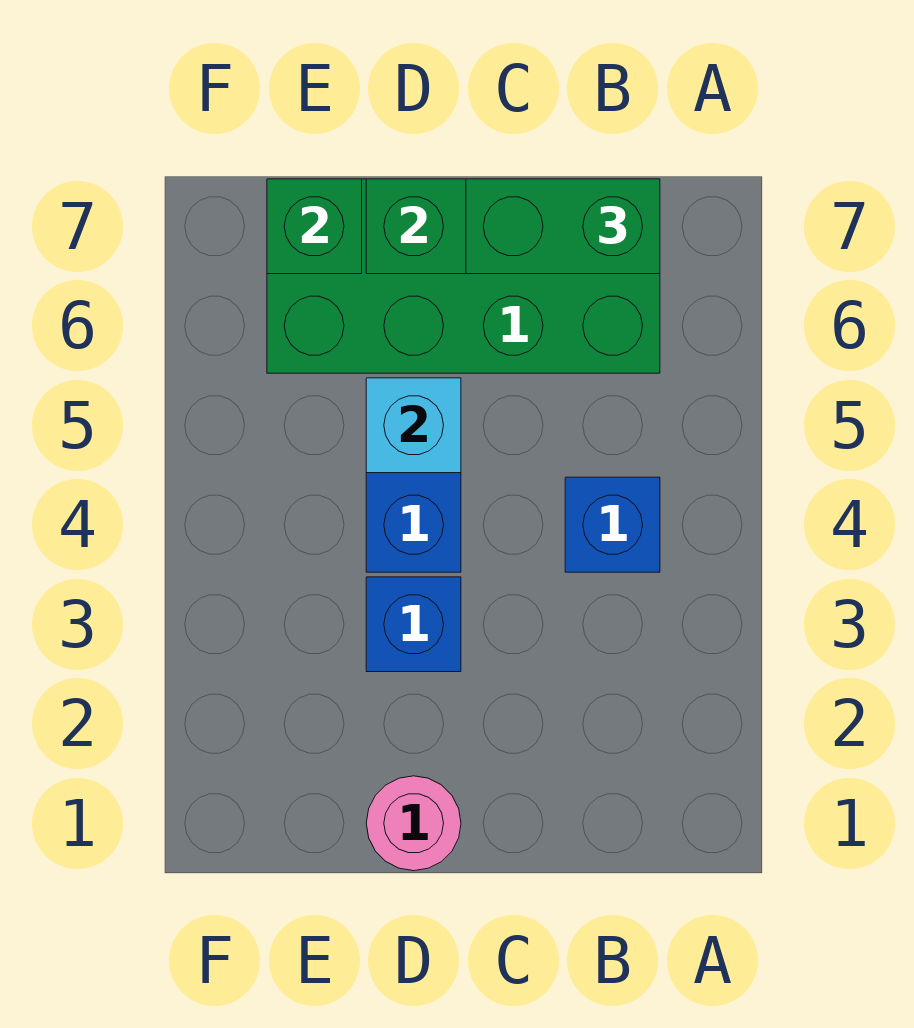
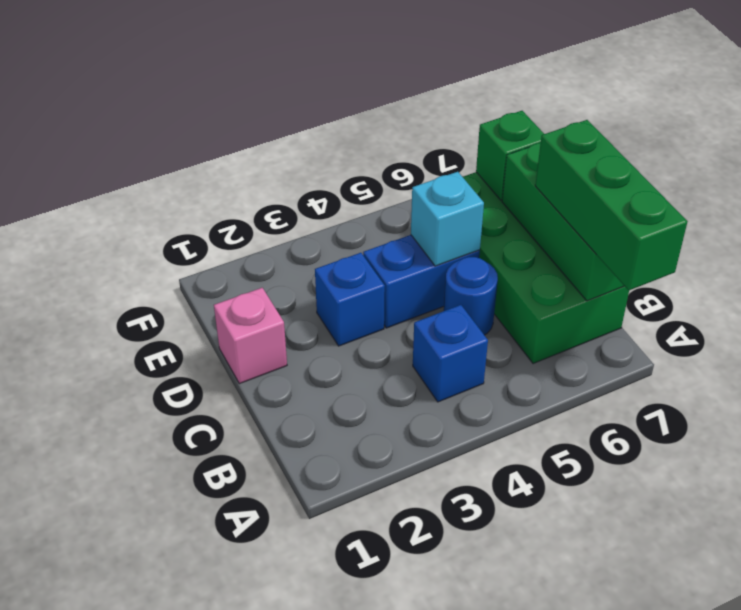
green brick B7:C7 level 3 -> green brick A7:C7 level 3
none -> blue round brick C5 level 1
pink round brick D1 level 1 -> pink brick D1 level 1

